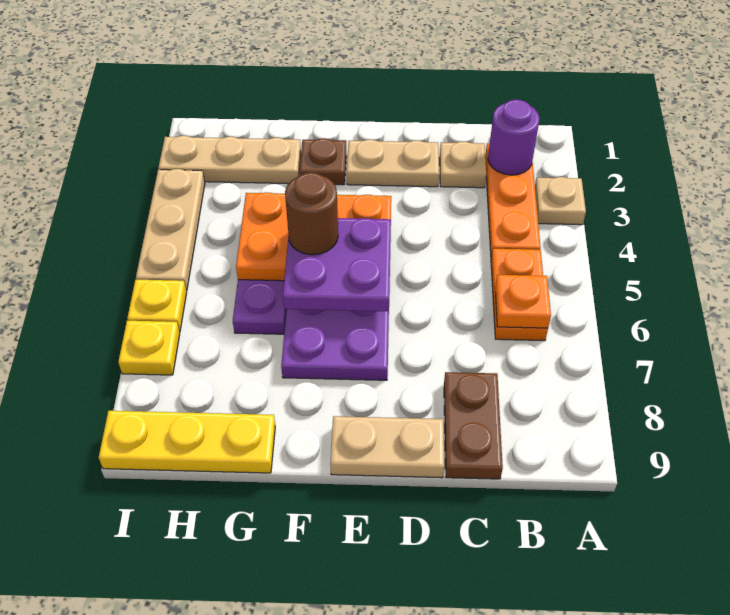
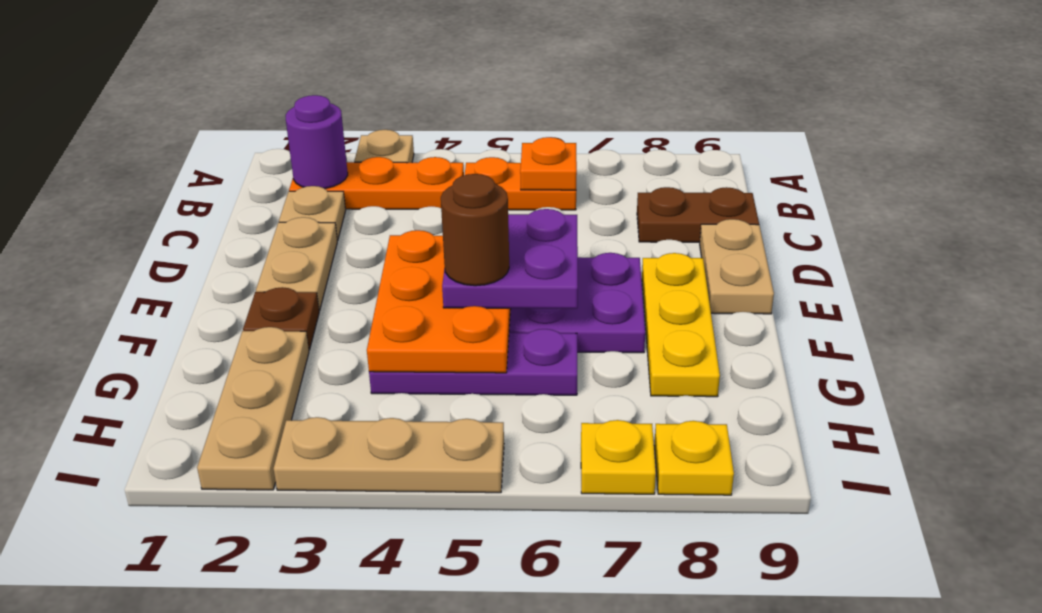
yellow plate G9:I9 level 1 -> yellow plate E8:G8 level 1
yellow plate I6 level 1 -> yellow plate I8 level 1

